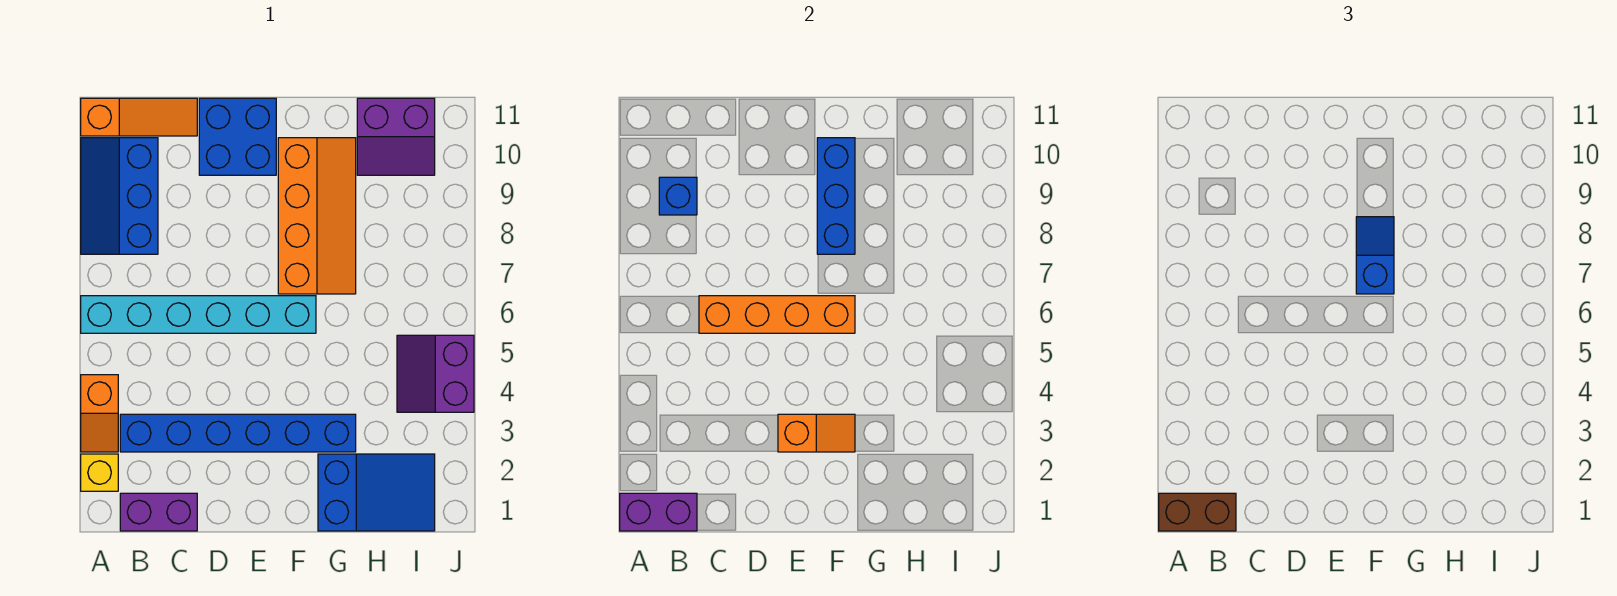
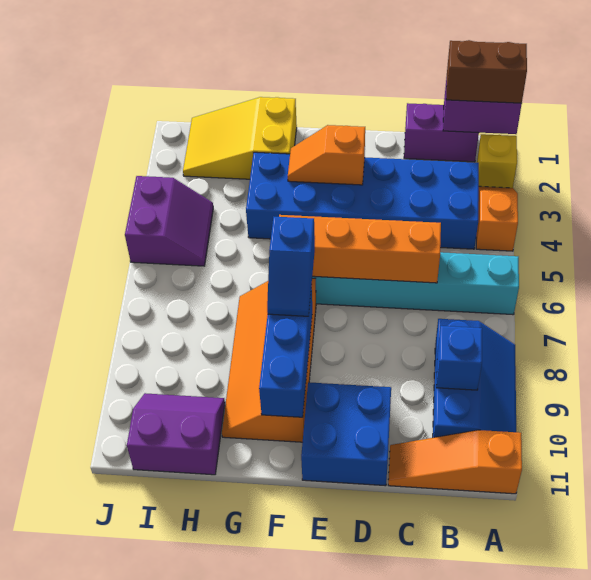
blue brick B3:G3 level 1 -> blue brick B3:G4 level 1
blue slope G1:I2 level 1 top G -> yellow slope G1:I2 level 1 top G

